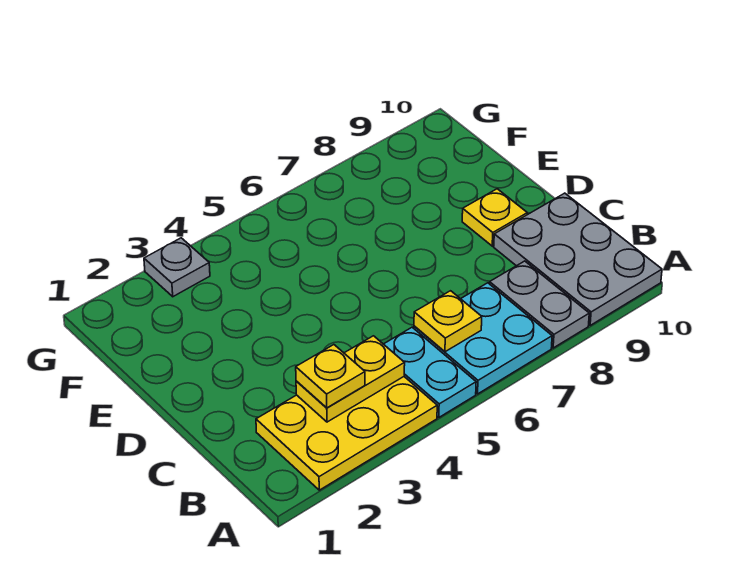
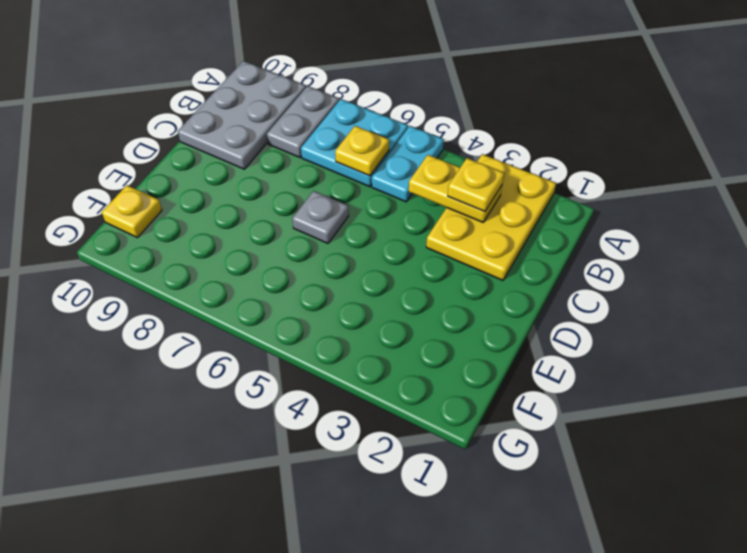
yellow plate A2:B4 level 1 -> yellow plate A2:C3 level 1
yellow plate D9 level 1 -> yellow plate F10 level 1
grey plate G3 level 1 -> grey plate D6 level 1

